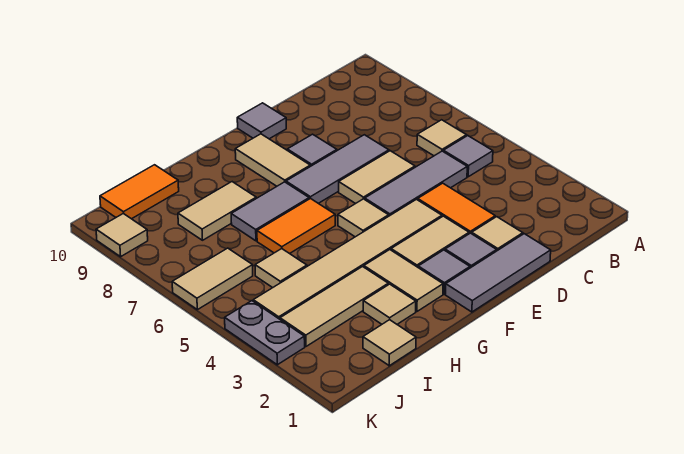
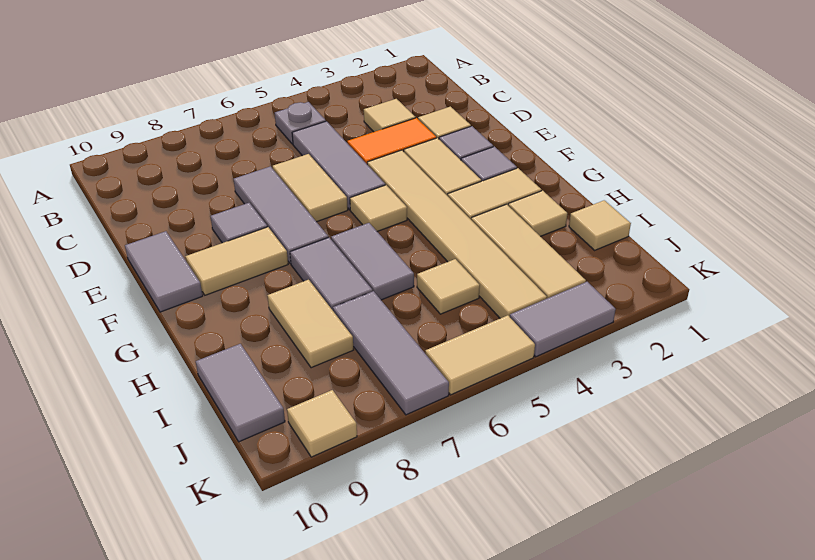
grey tile B5 level 1 -> grey plate B5 level 1
tan tile B6 level 1 -> tan tile C3 level 1
grey tile D1:F1 level 1 -> grey tile I7:K7 level 1
grey tile E10 level 1 -> grey tile E10:F10 level 1
orange tile G6:H6 level 1 -> grey tile G6:H6 level 1
orange tile I10:J10 level 1 -> grey tile I10:J10 level 1
tan tile J6:K6 level 1 -> tan tile K5:K6 level 1
grey plate K3:K4 level 1 -> grey tile K3:K4 level 1

